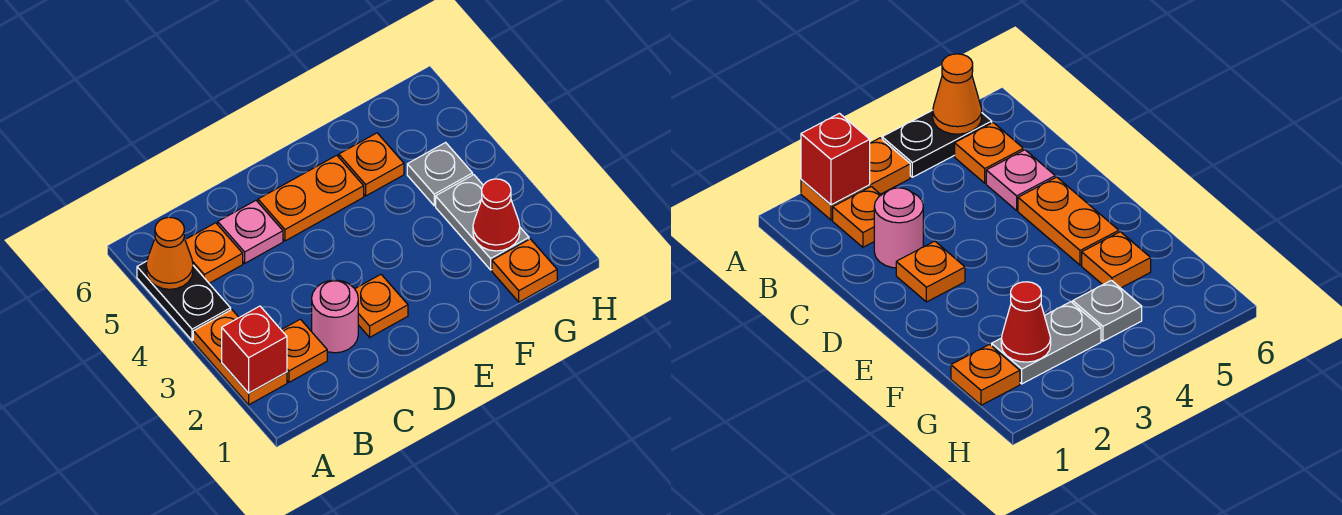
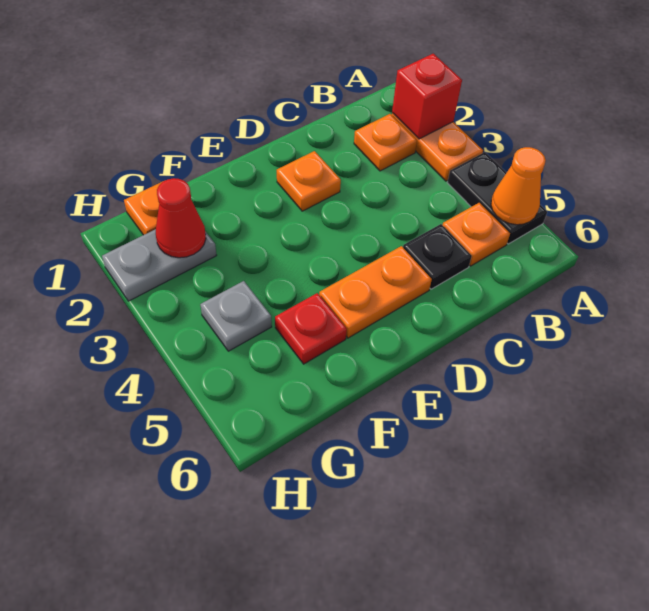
pink round brick C2 level 1 -> none
pink plate C5 level 1 -> black plate C5 level 1
orange plate F5 level 1 -> red plate F5 level 1
grey plate G2:G3 level 1 -> grey plate G2:H2 level 1

